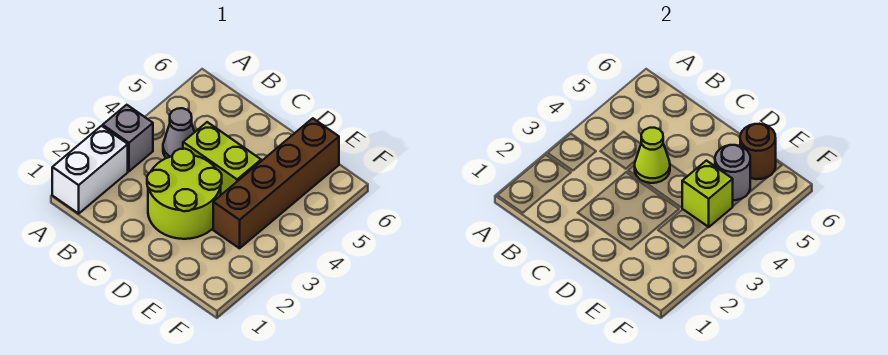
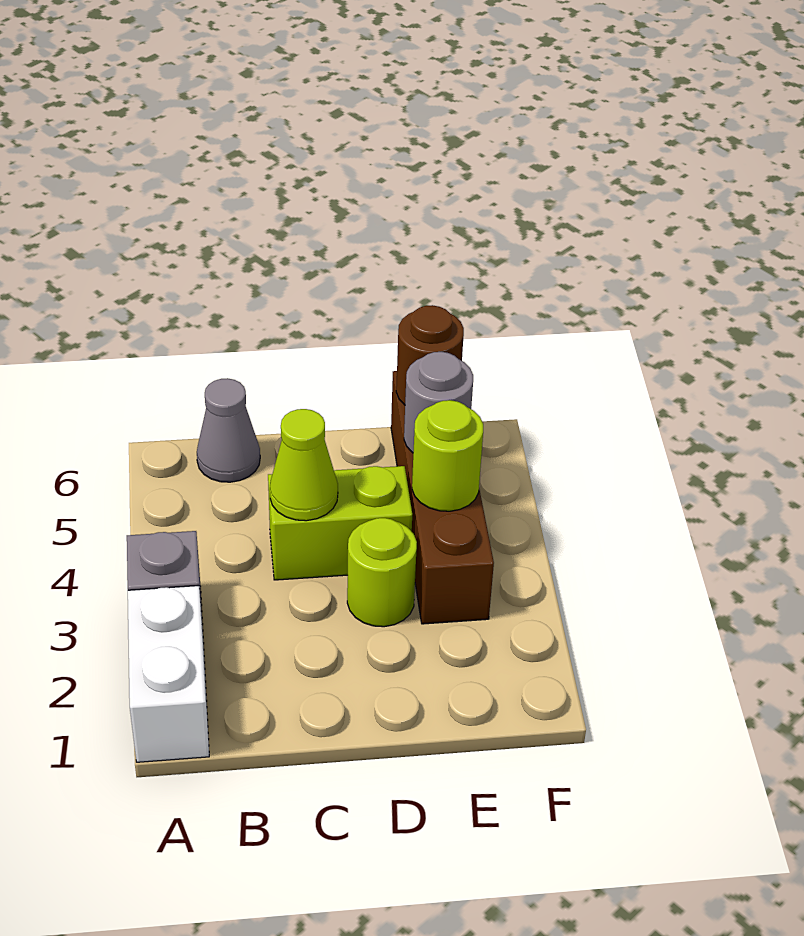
grey cone B4 level 1 -> grey cone B6 level 1
lime round brick C2:D3 level 1 -> lime round brick D3 level 1
lime brick E4 level 2 -> lime round brick E4 level 2

